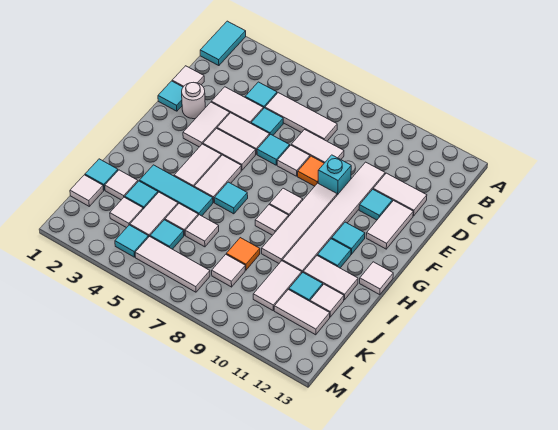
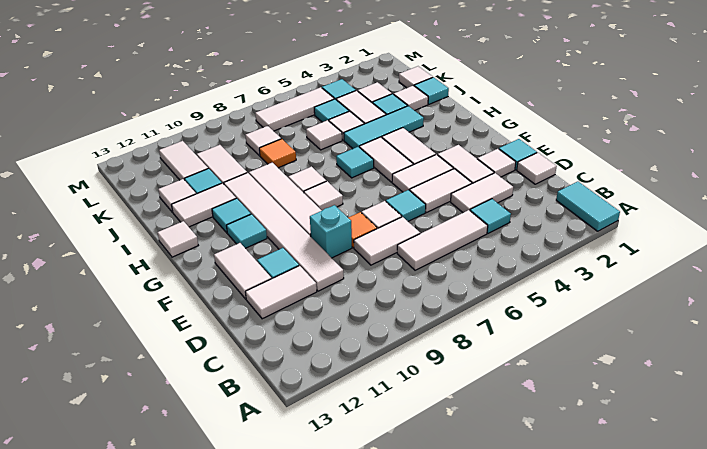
cyan tile D5 level 1 -> none
white round brick E2 level 1 -> white tile E2 level 1
white tile K11:K12 level 1 -> white tile K11:L11 level 1

